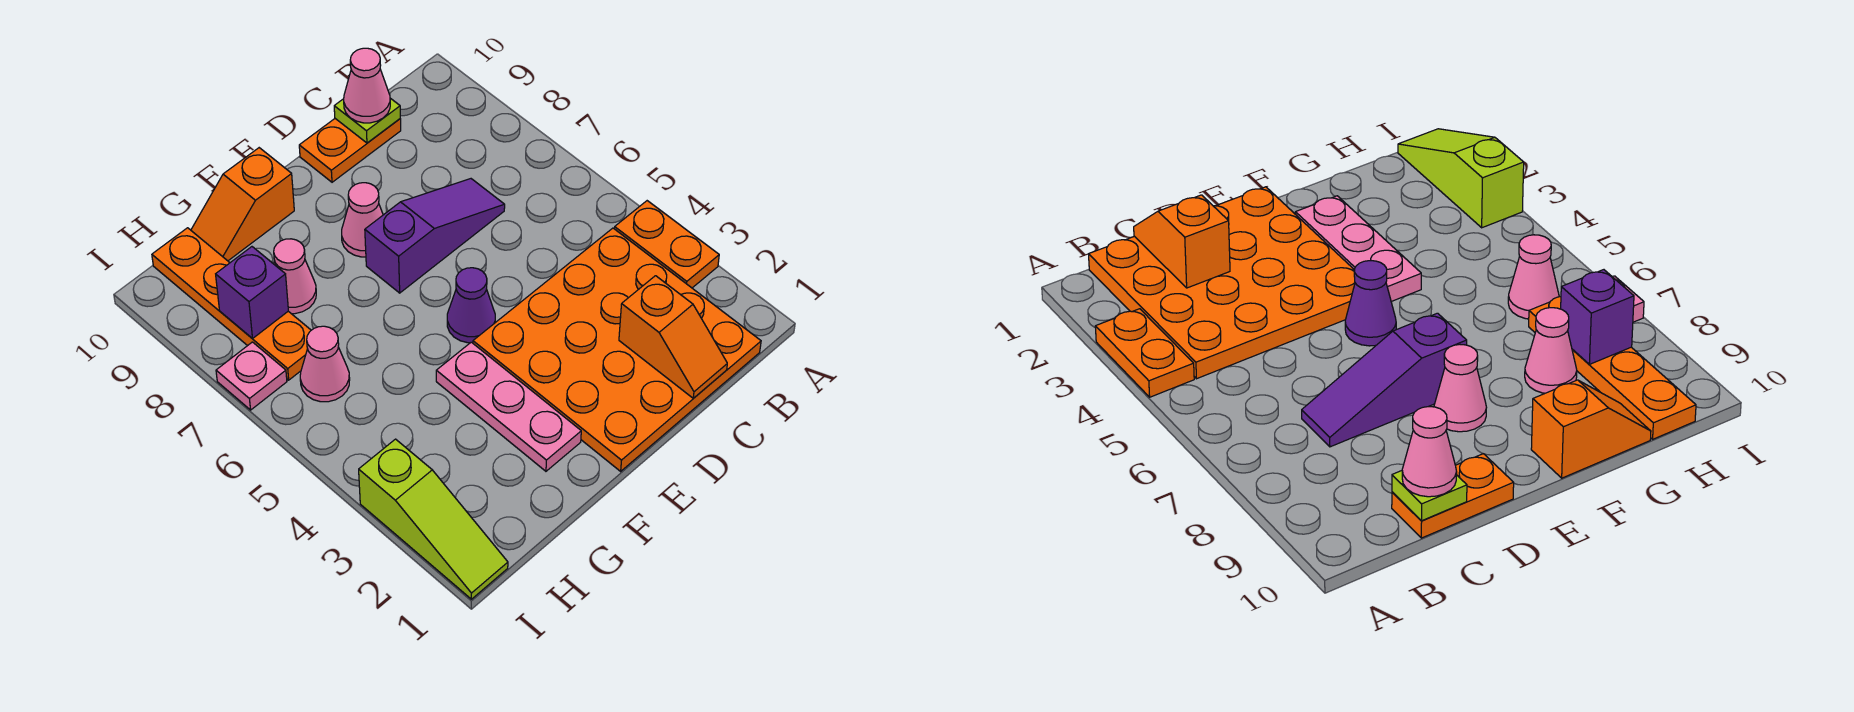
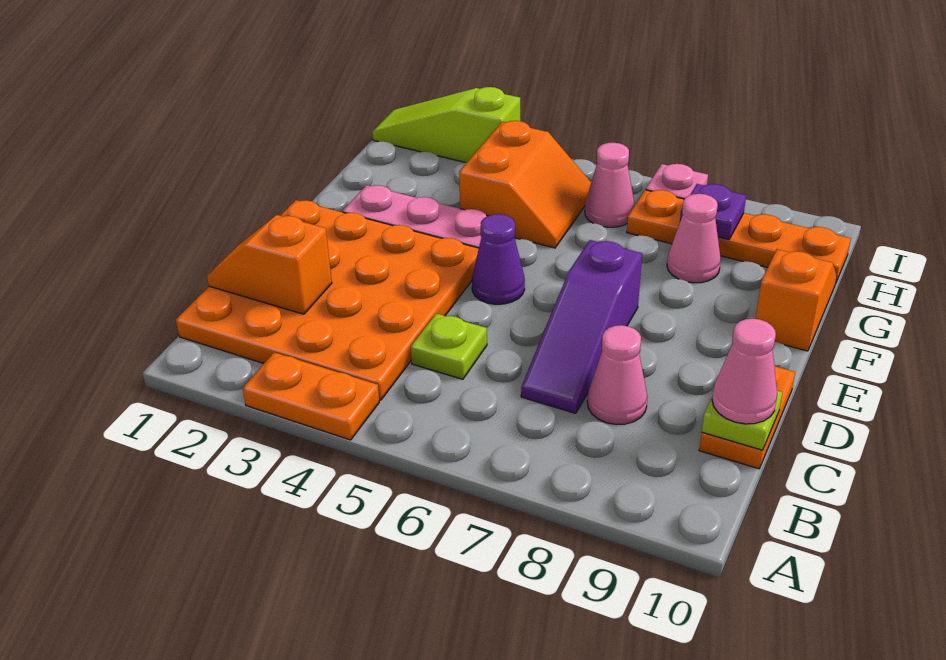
none -> lime plate C5 level 1
pink cone E8 level 1 -> pink cone C8 level 1
none -> orange slope G4:H5 level 1 top 4
purple brick H8 level 2 -> purple plate H8 level 2

